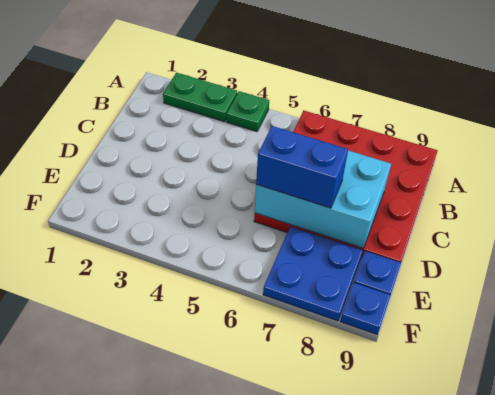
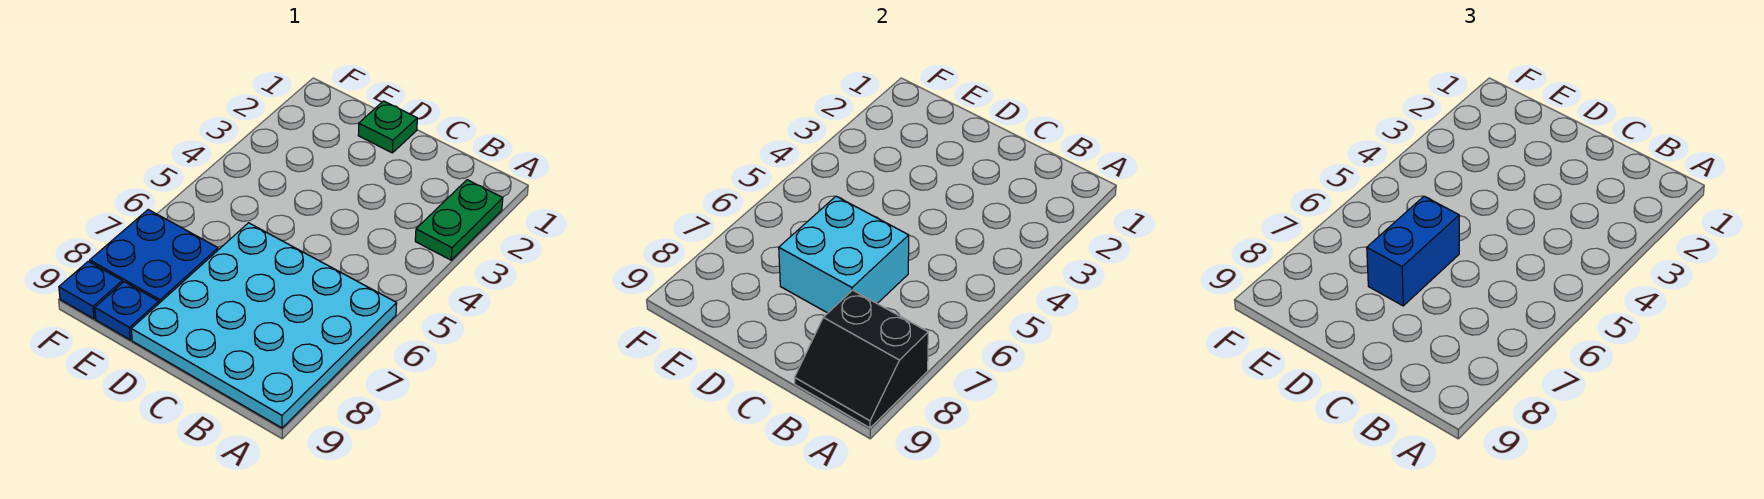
green plate A4 level 1 -> green plate D1 level 1
red plate A6:D9 level 1 -> cyan plate A6:D9 level 1
none -> black slope A8:B9 level 2 top 8
cyan brick C6:D8 level 2 -> cyan brick C6:D7 level 2

